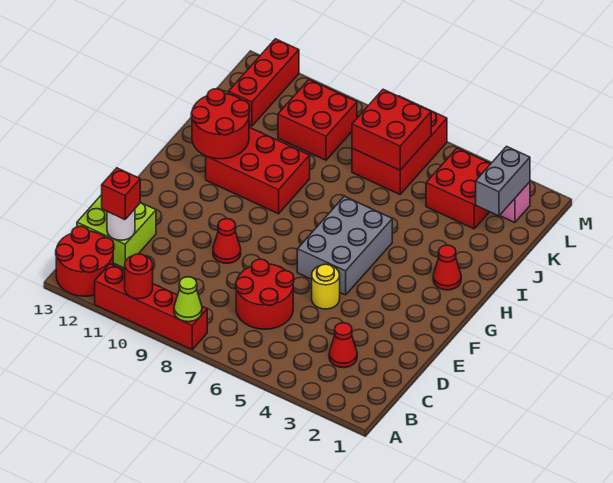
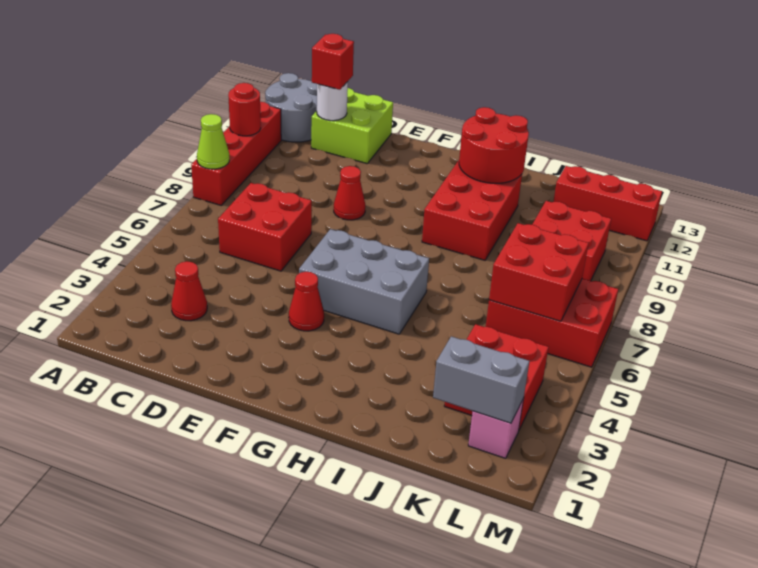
red round brick A12:B13 level 1 -> grey round brick A12:B13 level 1
red round brick C6:D7 level 1 -> red brick C6:D7 level 1
yellow round brick E5 level 1 -> none
red cone H2 level 1 -> red cone F4 level 1

